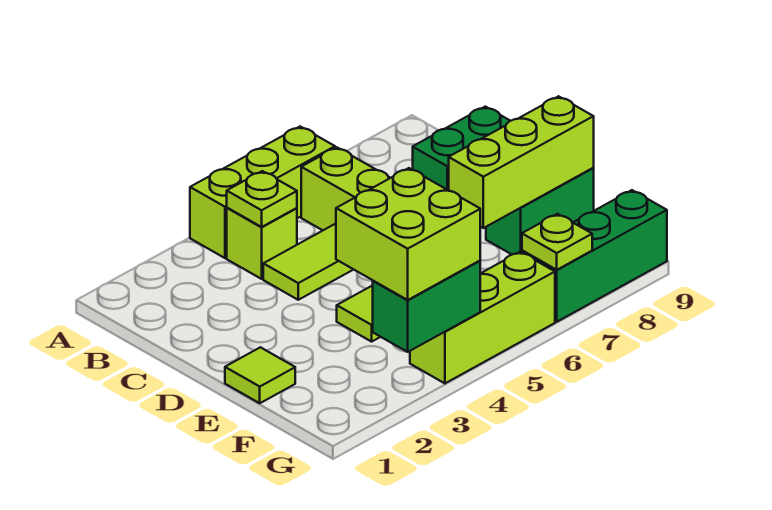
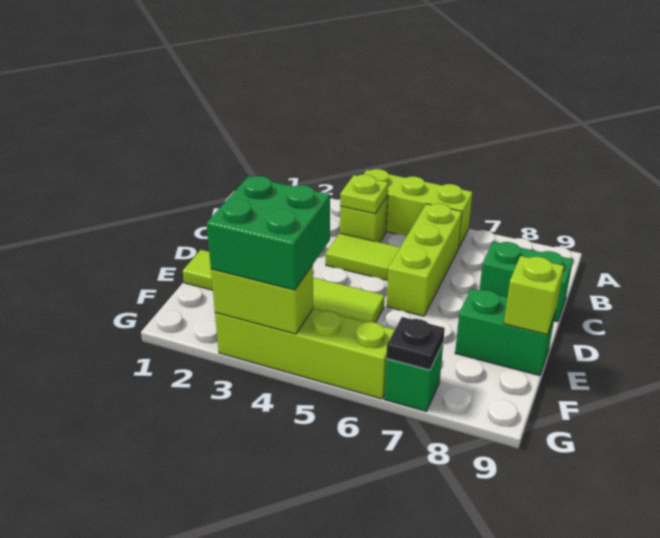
lime brick E7:E9 level 2 -> lime brick E9 level 2
lime brick F3:G4 level 3 -> green brick F3:G4 level 3
green brick G3:G4 level 2 -> lime brick G3:G4 level 2
lime brick G4:G6 level 1 -> lime brick G3:G6 level 1
green brick G7:G9 level 1 -> green brick G7 level 1
lime plate G7 level 2 -> black plate G7 level 2

